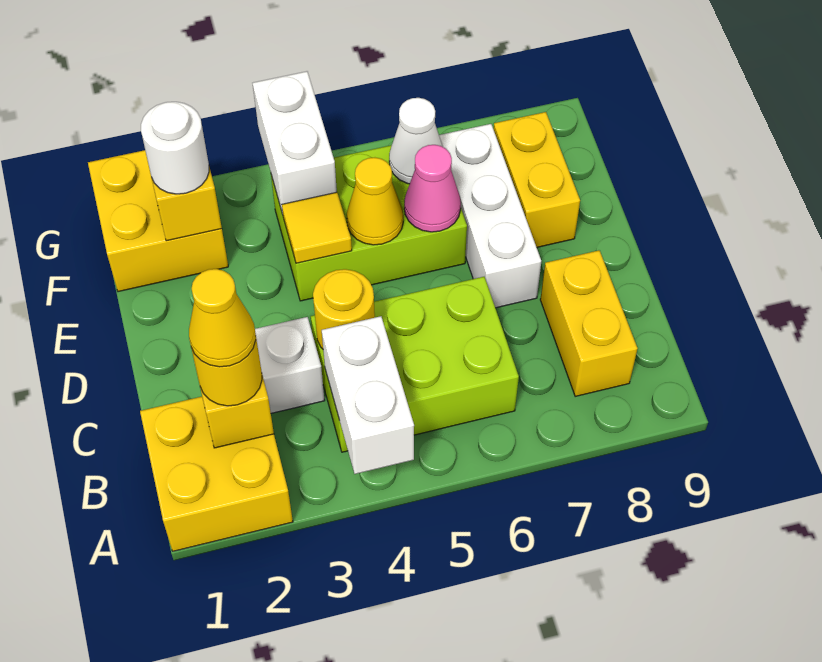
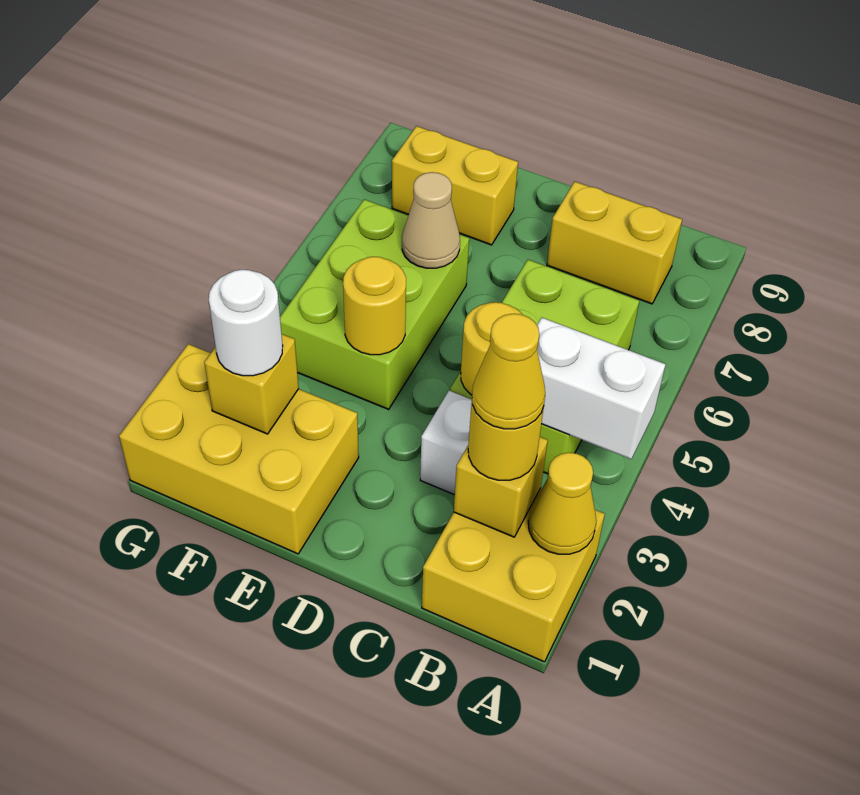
white brick D7:F7 level 1 -> none
yellow tile E4 level 2 -> yellow round brick E4 level 2
yellow cone E5 level 2 -> yellow cone A2 level 2
pink cone E6 level 2 -> tan cone E6 level 2
yellow brick F1:G2 level 1 -> yellow brick E1:G2 level 1
white brick F4:G4 level 2 -> none
white cone F6 level 2 -> none

